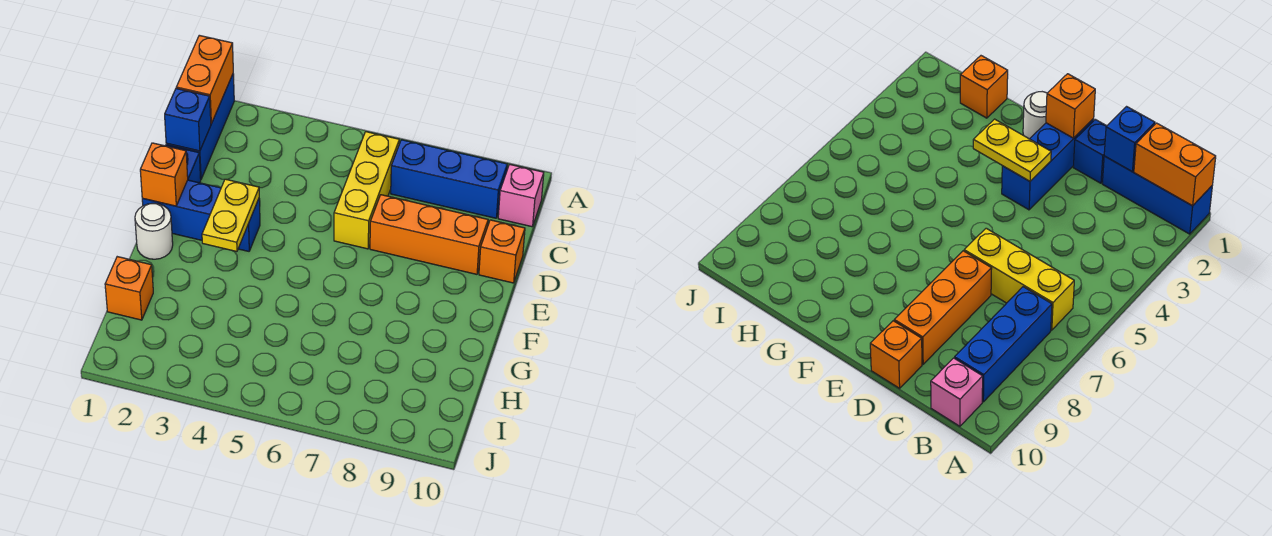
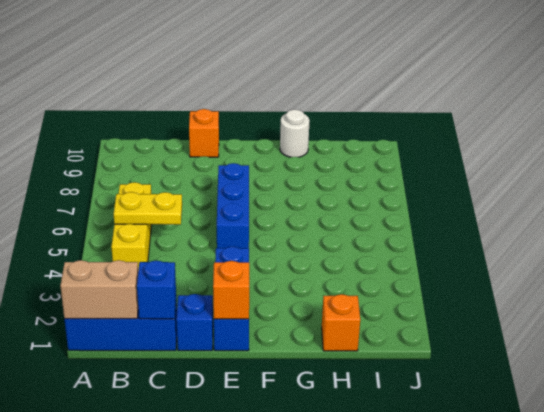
orange brick A1:B1 level 2 -> tan brick A1:B1 level 2
yellow brick B6:D6 level 1 -> yellow brick B4:B6 level 1
blue brick B7:B9 level 1 -> blue brick E5:E7 level 1
pink brick B10 level 1 -> none
orange brick D7:D9 level 1 -> none
yellow plate E3:F3 level 2 -> yellow plate B5:C5 level 2
white round brick F1 level 1 -> white round brick G10 level 1

